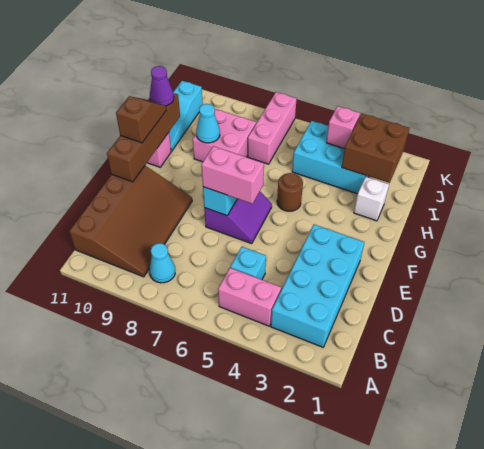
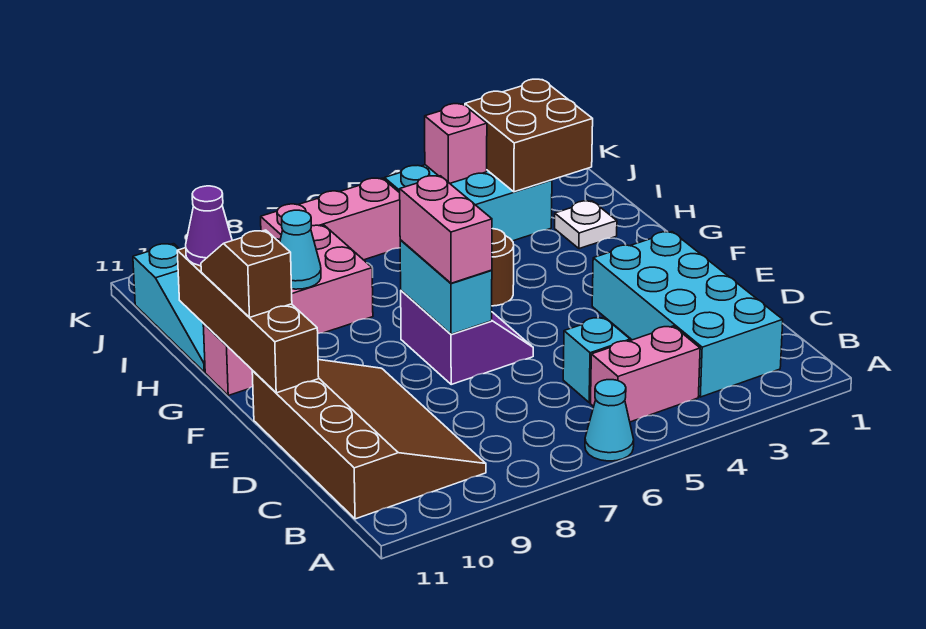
cyan cone B8 level 1 -> cyan cone A6 level 1
pink brick E6:E7 level 3 -> pink brick E7:F7 level 3
white brick H2 level 1 -> white plate H2 level 1
pink brick I7:K7 level 1 -> pink brick J6:J8 level 1

